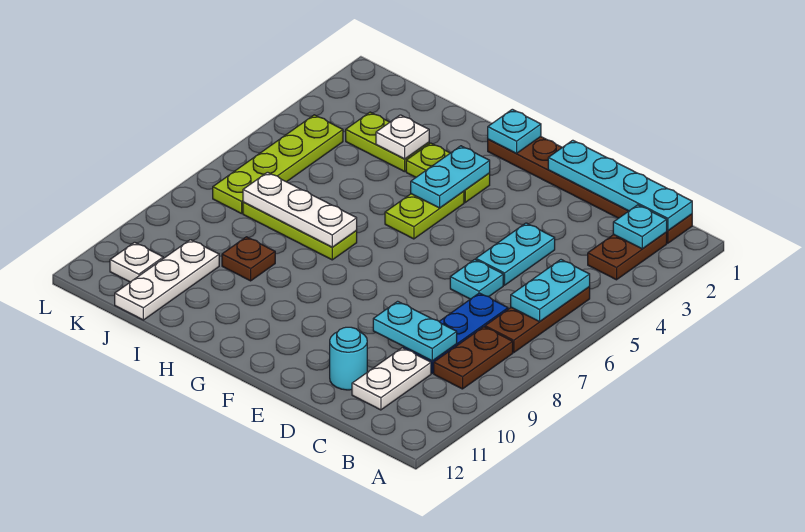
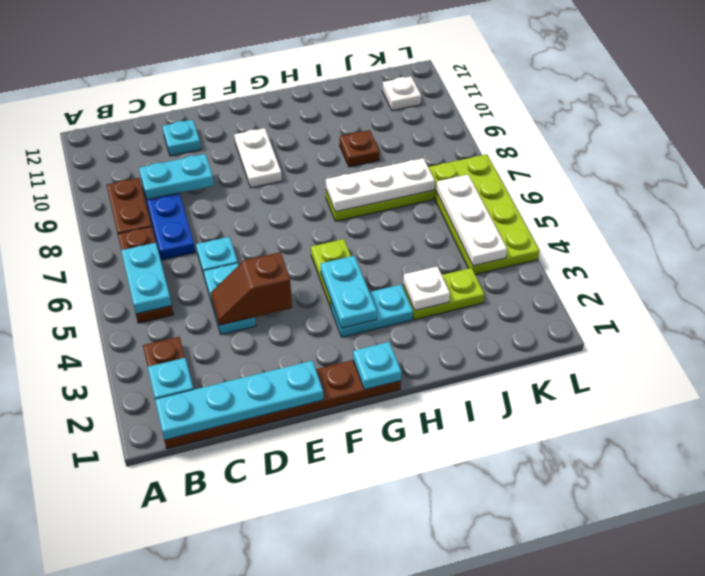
white plate C10:C11 level 1 -> white plate F9:F10 level 1
none -> brown slope D4:E4 level 2 top E
cyan round brick D11 level 1 -> cyan plate D11 level 1
lime plate G3:H3 level 1 -> cyan plate G3:H3 level 1
white plate J10:J12 level 1 -> white plate K4:K6 level 2
lime plate K4:K7 level 1 -> lime plate K4:L7 level 1

